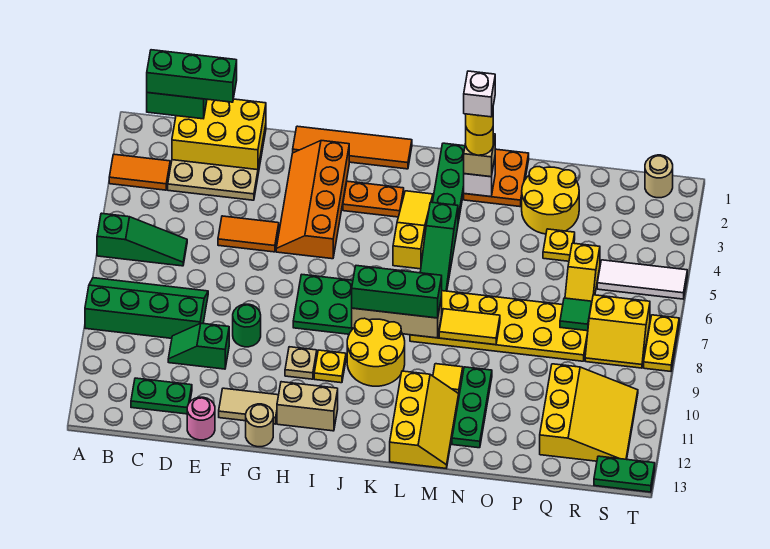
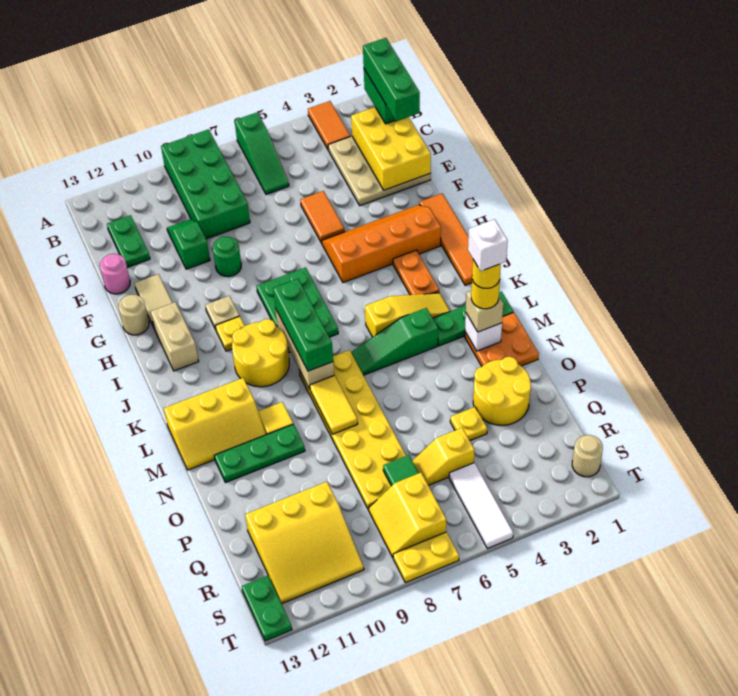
green slope A8:D9 level 1 top 9 -> green brick A8:D9 level 1

